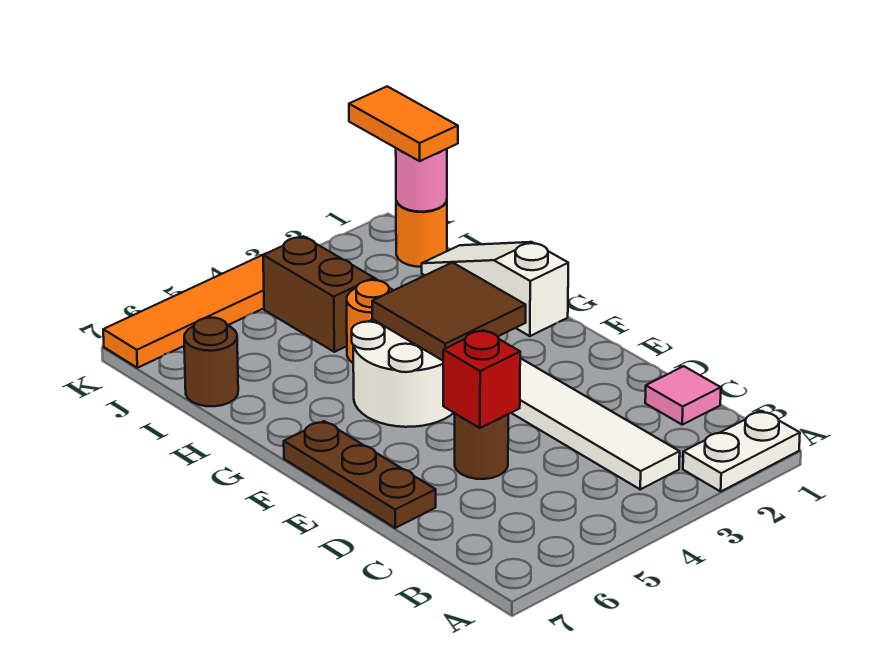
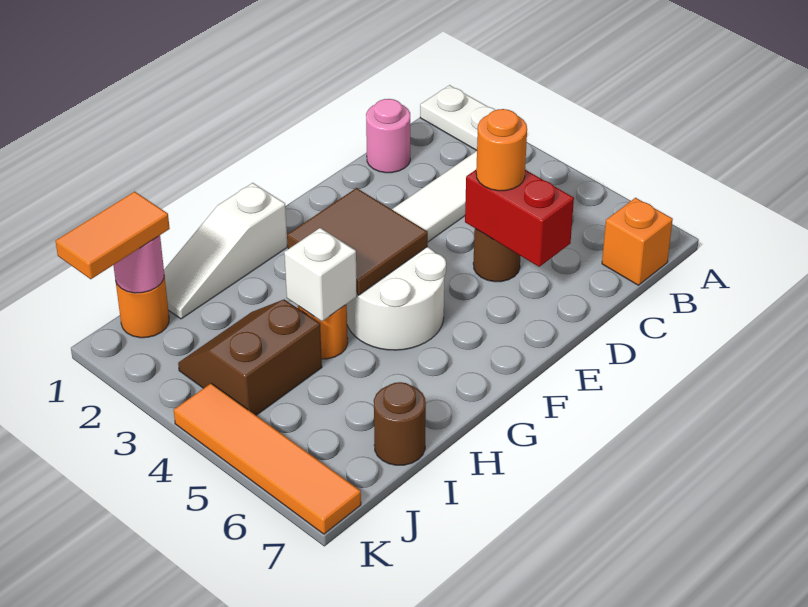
none -> orange brick B7 level 1
pink tile C1 level 1 -> pink round brick C1 level 1
red brick D5 level 2 -> red brick D5:D6 level 2
none -> orange round brick D5 level 3
brown plate D7:F7 level 1 -> none
none -> white brick H4 level 2

